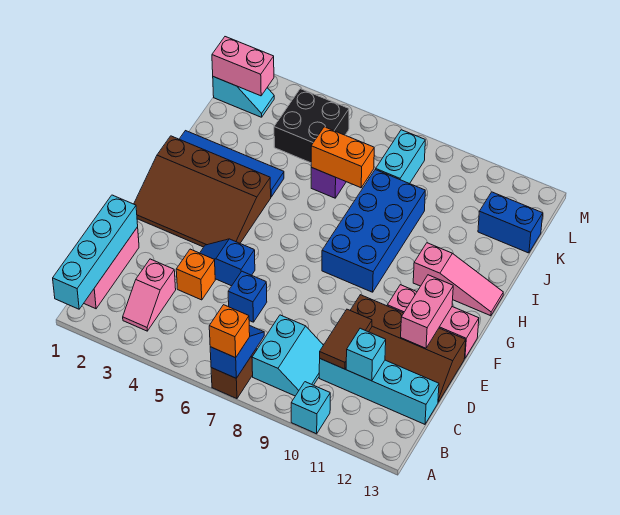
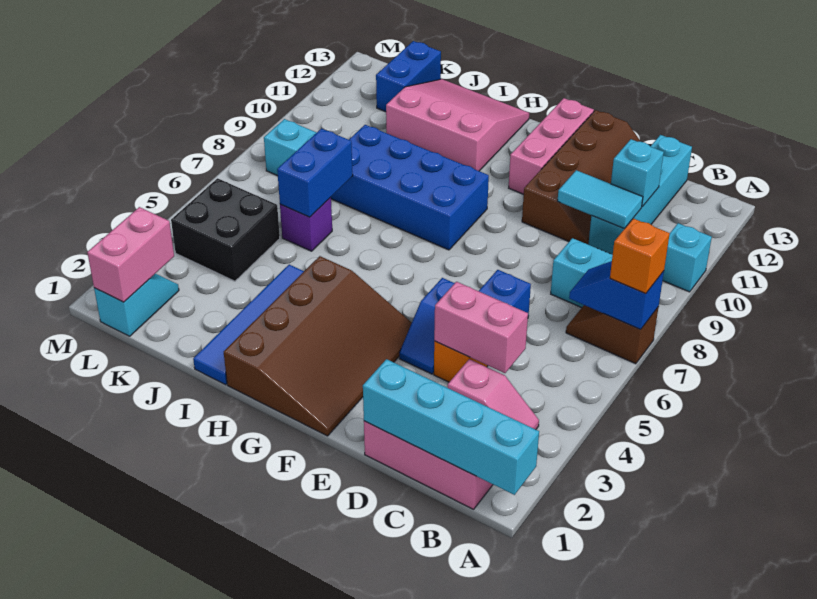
brown tile C10:D10 level 2 -> cyan tile C10:D10 level 2
pink brick E12:F12 level 2 -> pink brick C4:D4 level 2
pink slope H11:H13 level 1 top 11 -> pink slope H11:J13 level 1 top 11
orange brick J6:J7 level 2 -> blue brick J6:J7 level 2

